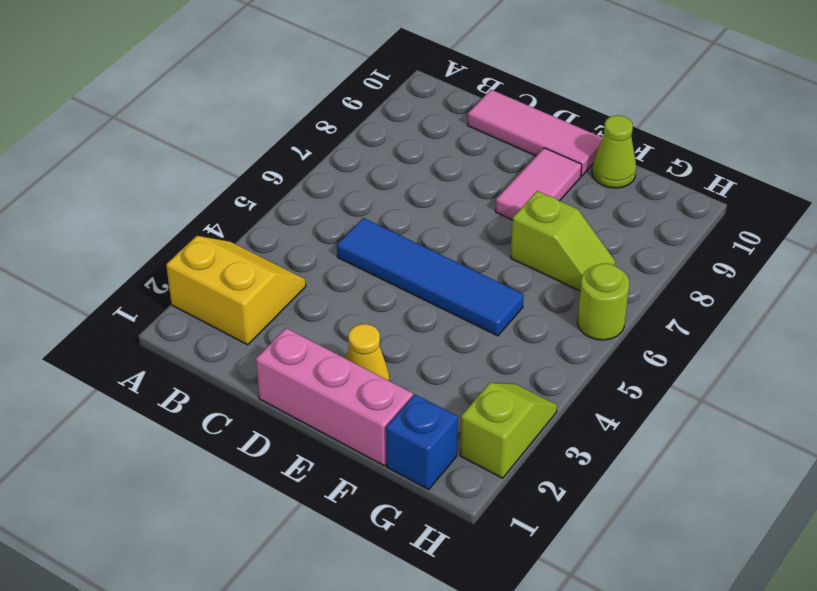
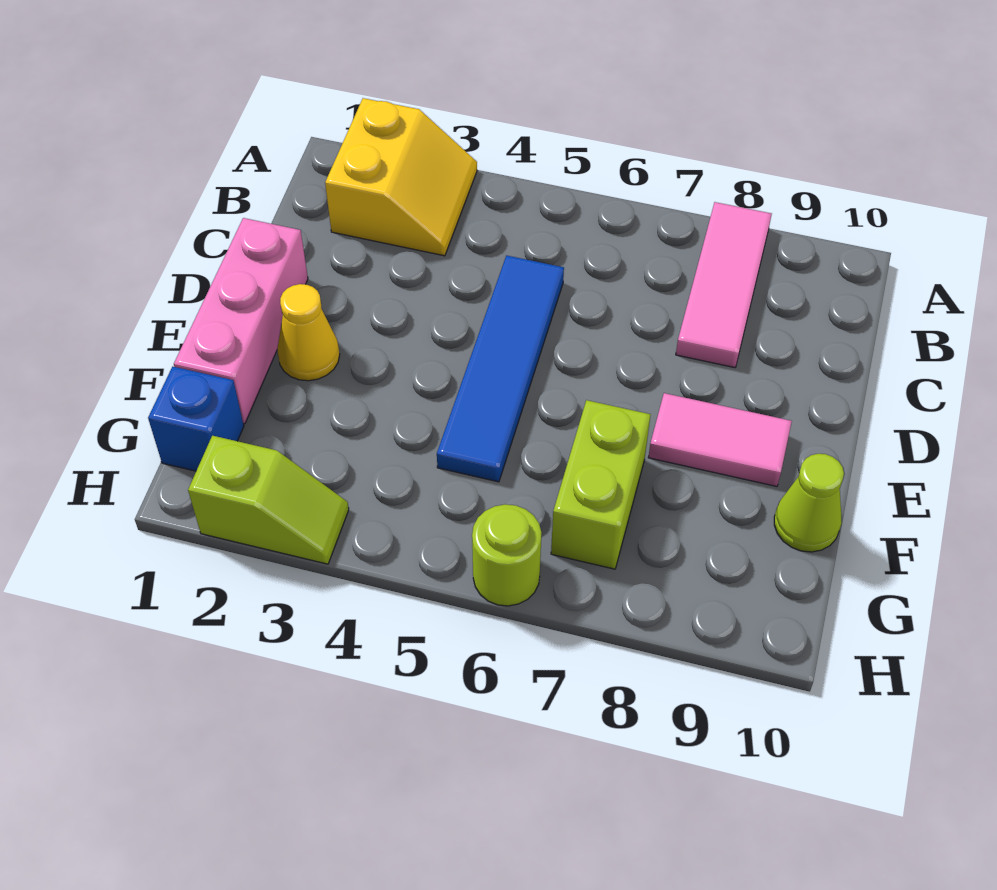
pink tile C10:E10 level 1 -> pink tile A8:C8 level 1
lime slope F7:G7 level 1 top F -> lime brick F7:G7 level 1

